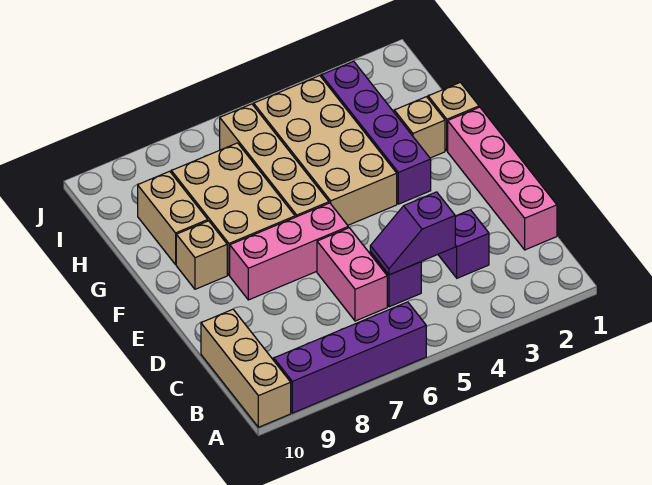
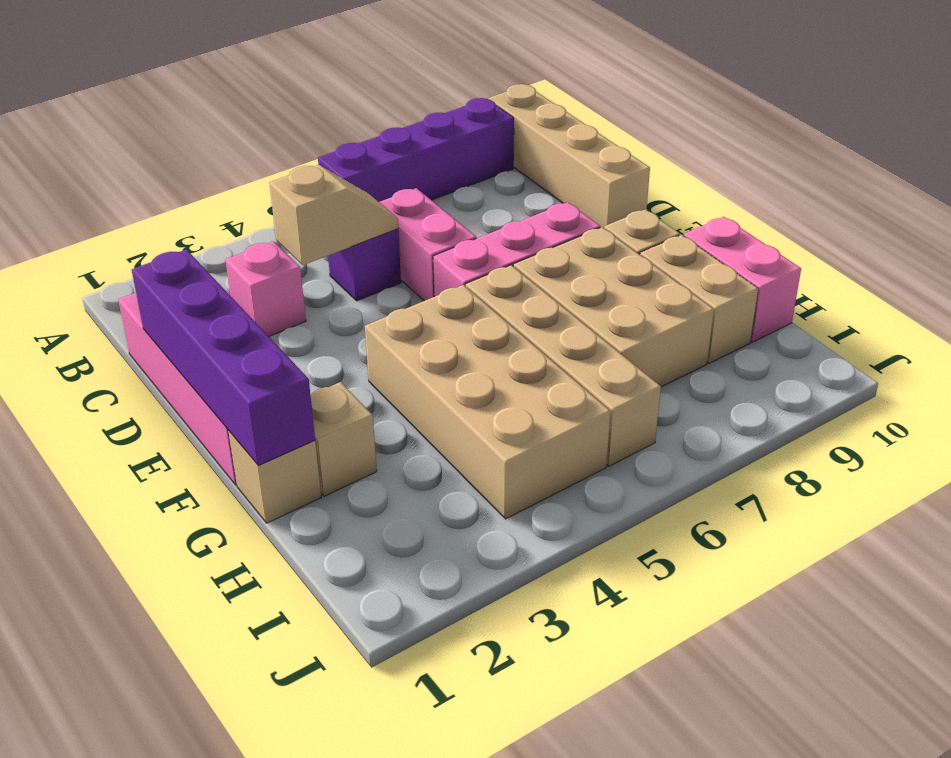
tan brick A10:C10 level 1 -> tan brick A10:D10 level 1
purple brick C3 level 1 -> pink brick C3 level 1
purple slope C4:C5 level 2 top 4 -> tan slope C4:C5 level 2 top 4
purple brick F3:I3 level 1 -> purple brick D1:G1 level 2
none -> pink brick G10:H10 level 1

